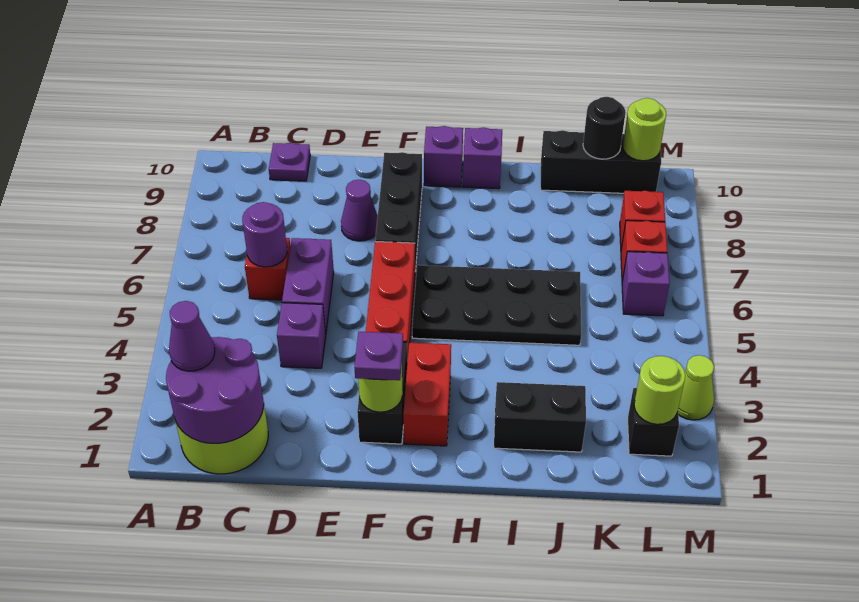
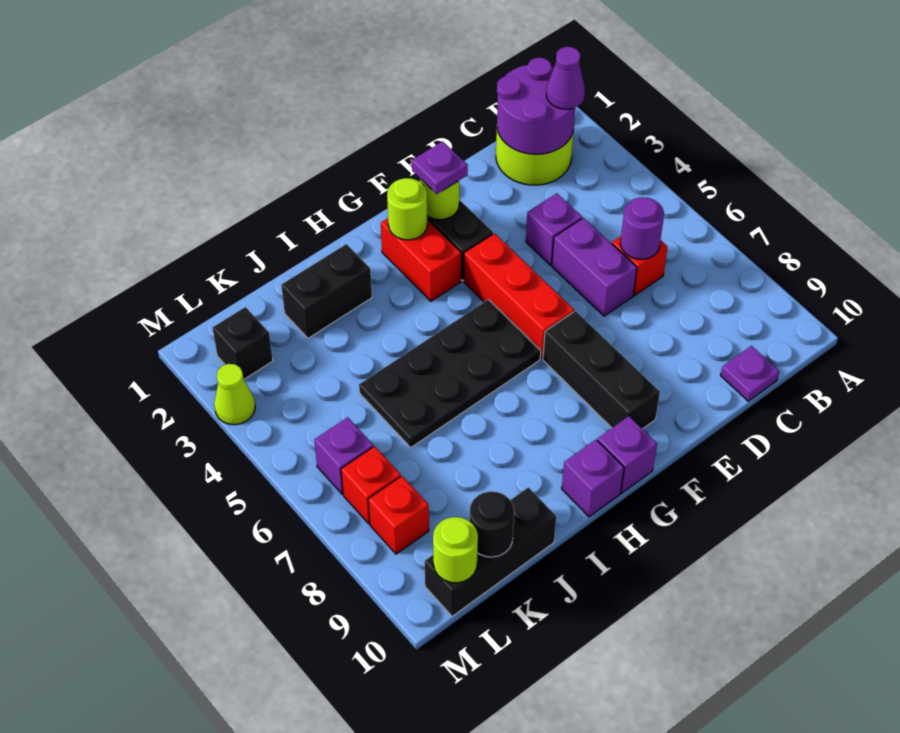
purple cone E8 level 1 -> none
lime round brick L2 level 2 -> lime round brick G2 level 2

